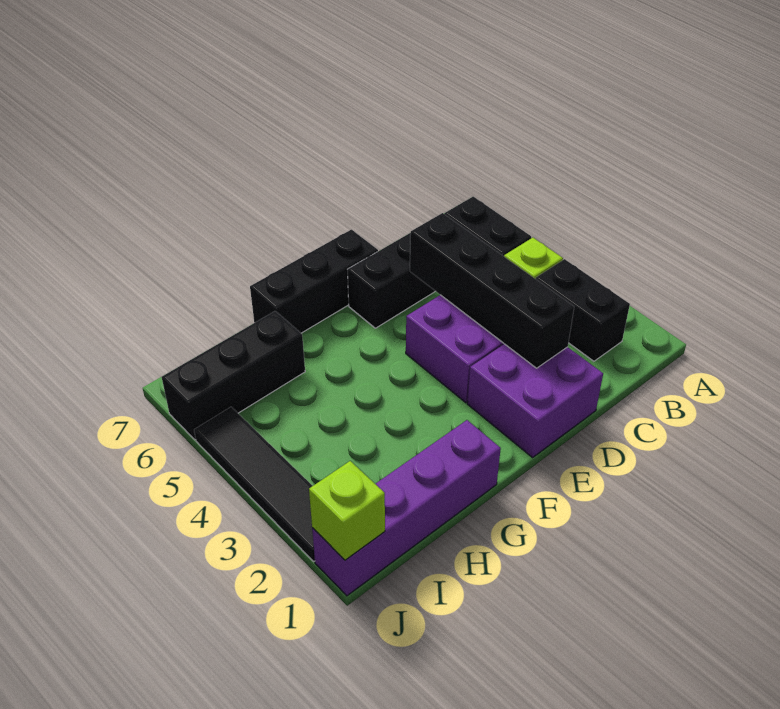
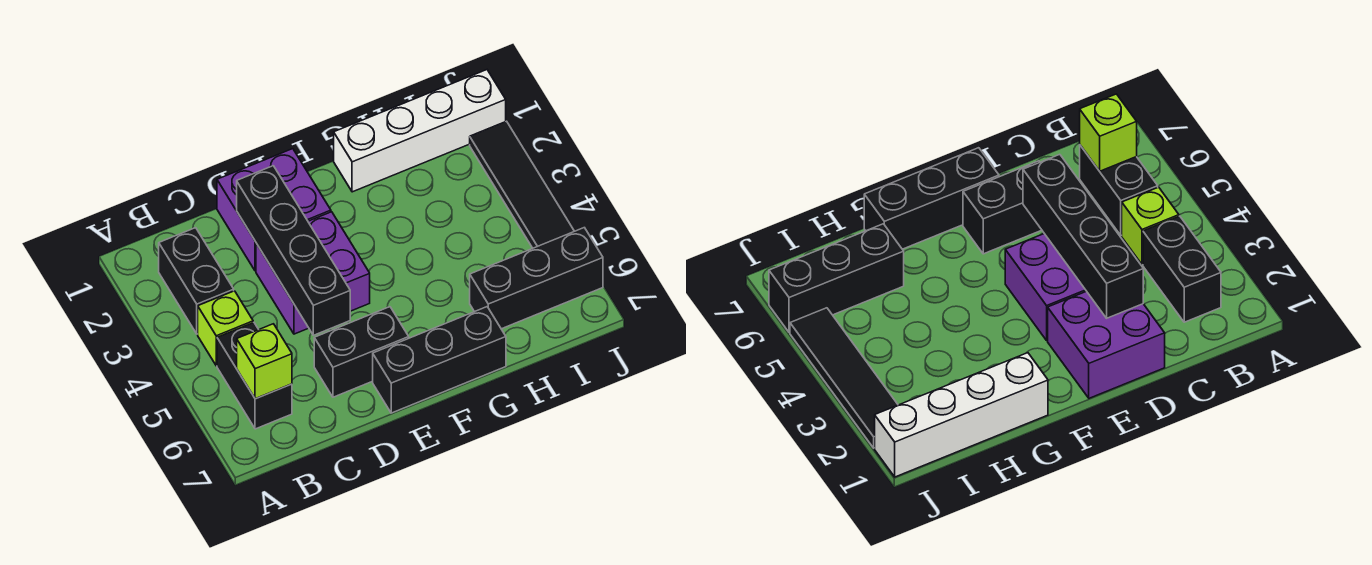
purple brick G1:J1 level 1 -> white brick G1:J1 level 1
lime brick J1 level 2 -> lime brick B6 level 2

